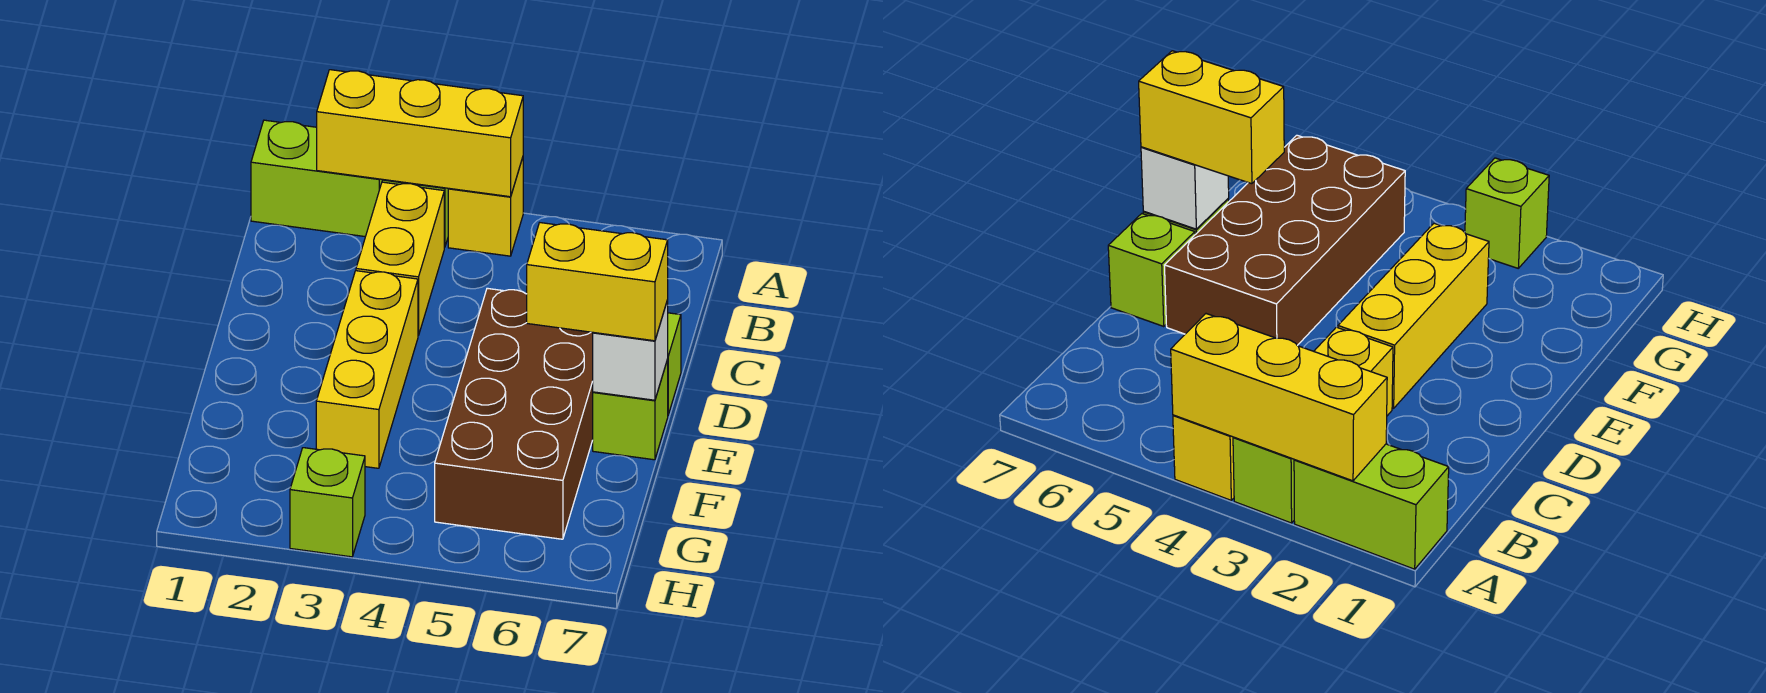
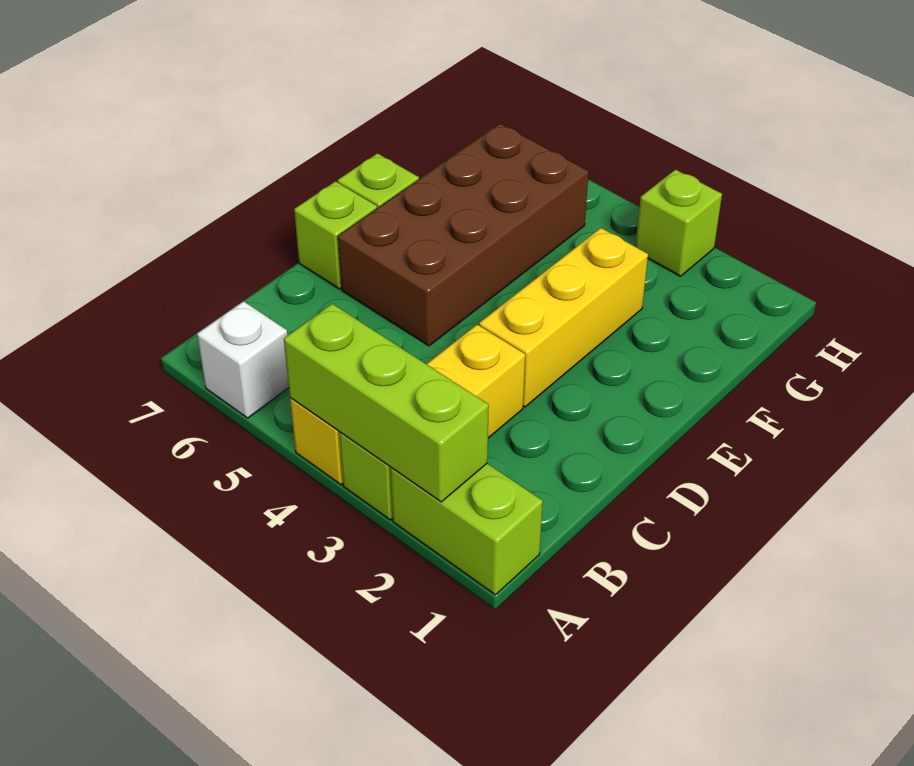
yellow brick A2:A4 level 2 -> lime brick A2:A4 level 2
yellow brick E6:E7 level 3 -> none
white brick E7 level 2 -> white brick A6 level 1

